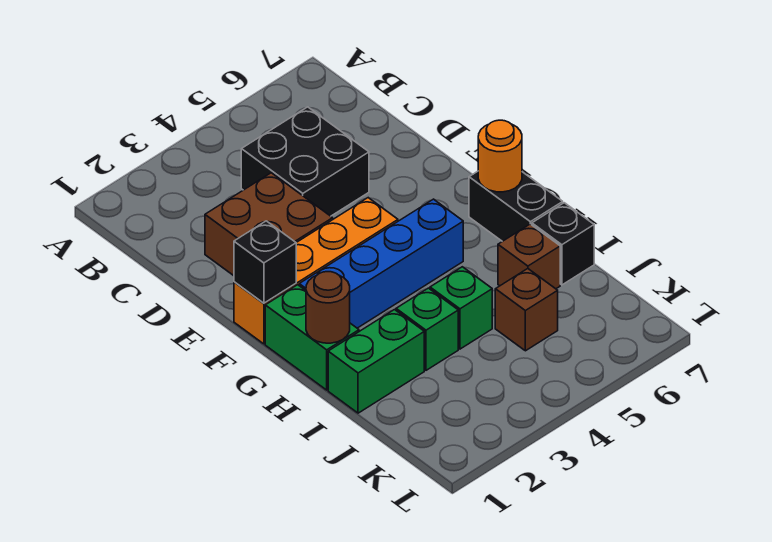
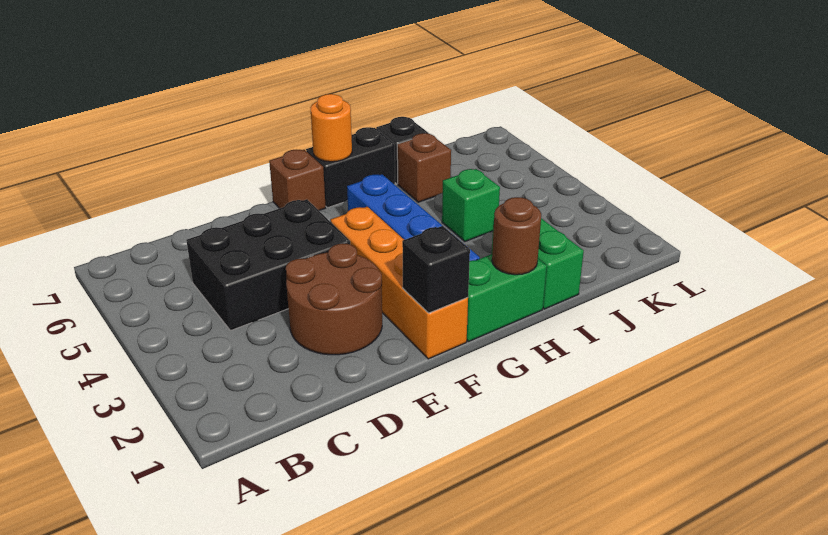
black brick C4:D5 level 1 -> black brick C4:E5 level 1
brown brick D2:E3 level 1 -> brown round brick D2:E3 level 1
green brick I3 level 1 -> none
brown brick J5 level 1 -> brown brick F7 level 1

